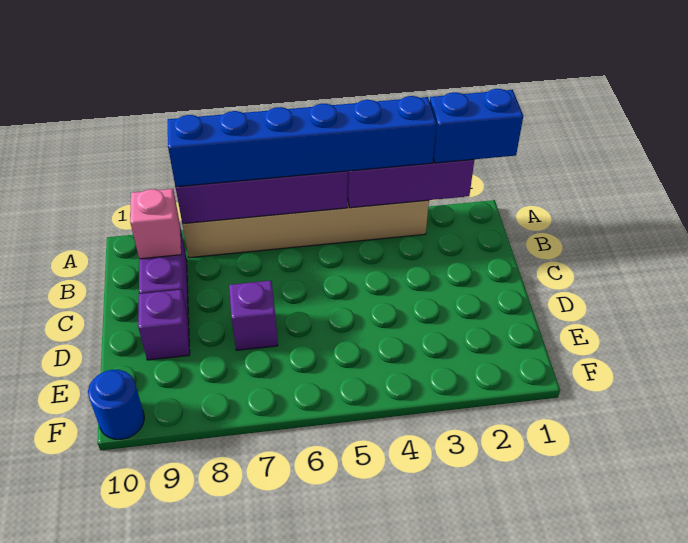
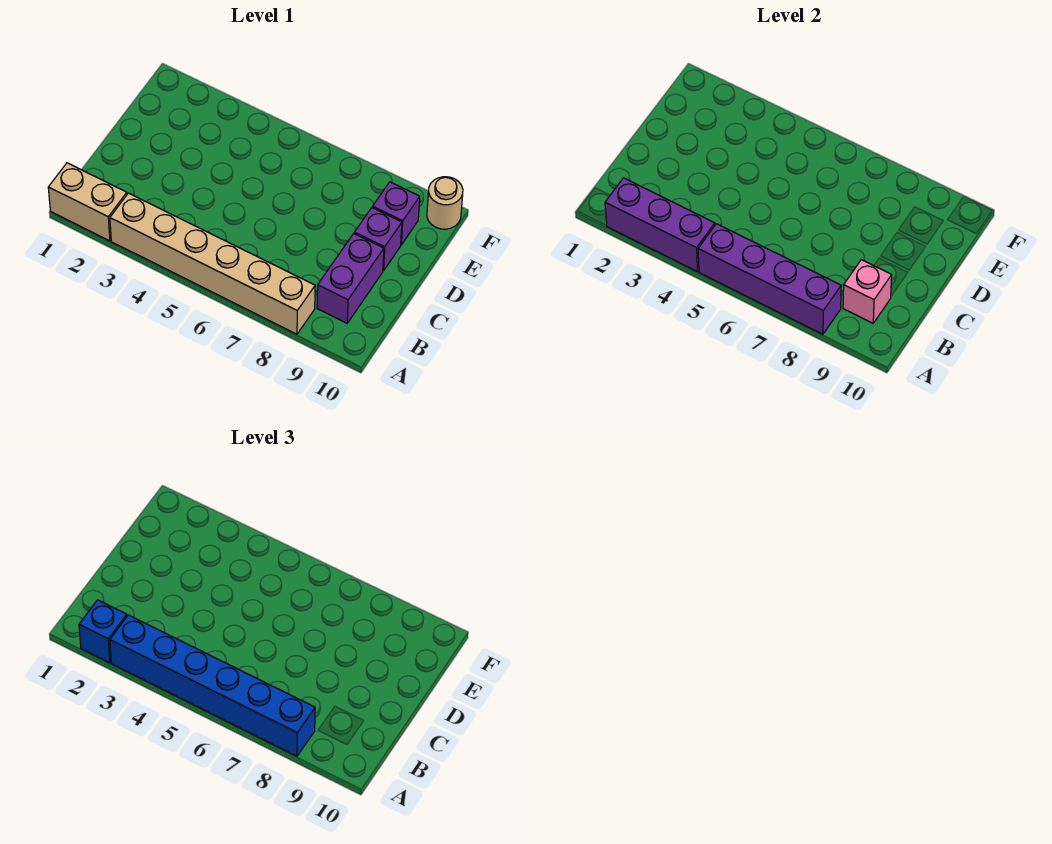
none -> tan brick A1:A2 level 1
blue brick A1:A2 level 3 -> blue brick A2 level 3
purple brick D7 level 1 -> purple brick E9 level 1
blue round brick F10 level 1 -> tan round brick F10 level 1

